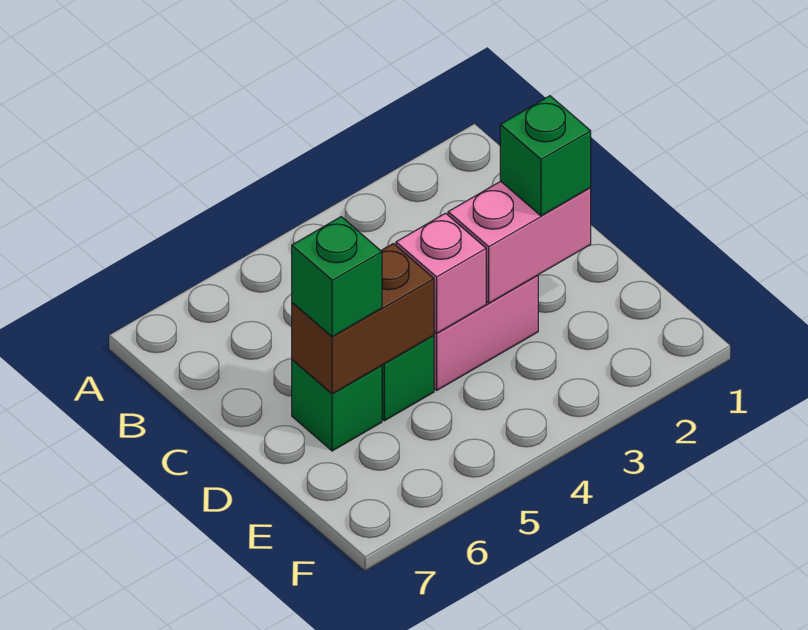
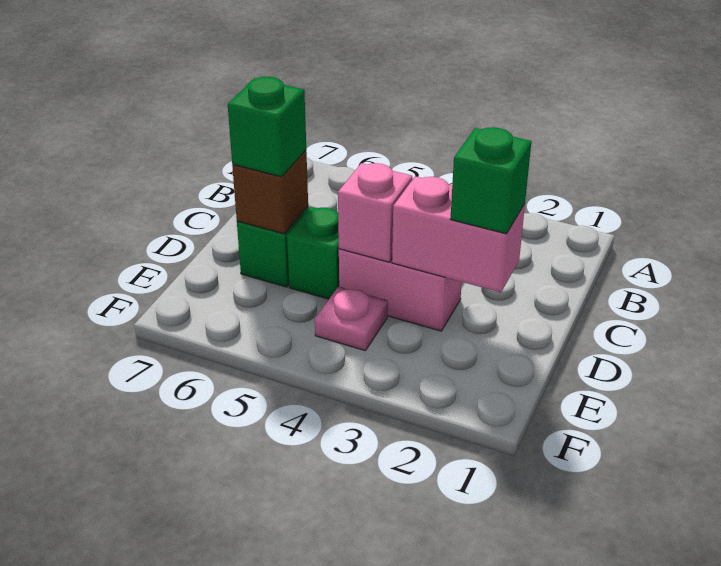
brown brick D5:D6 level 2 -> brown brick D6 level 2
none -> pink plate E4 level 1

